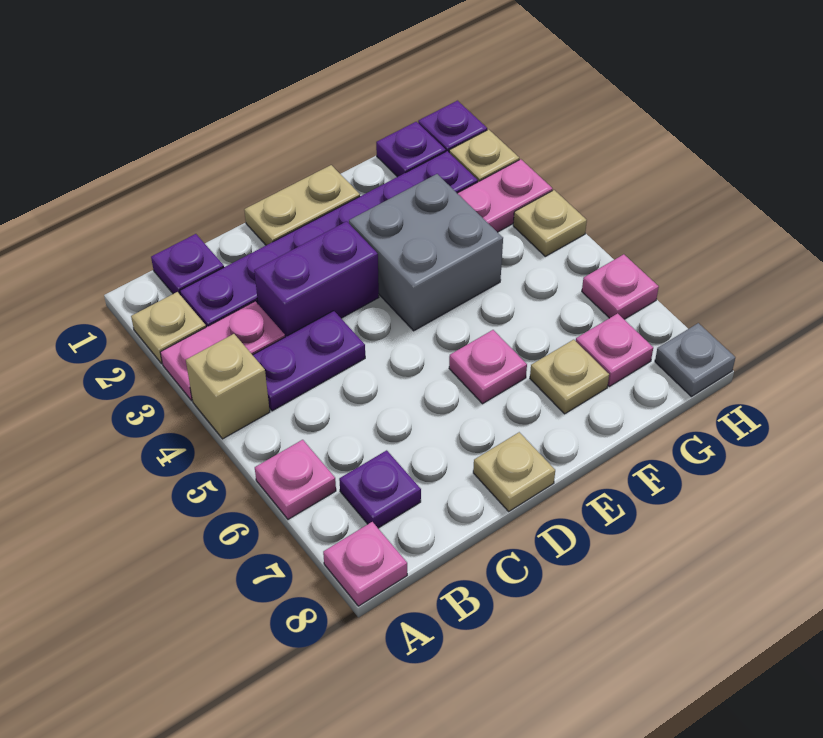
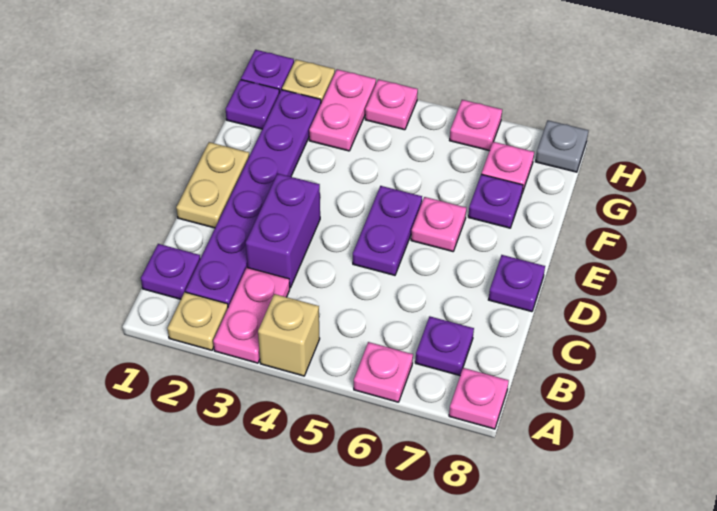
purple plate B4:C4 level 1 -> purple plate D5:E5 level 1
tan plate D8 level 1 -> purple plate D8 level 1
grey brick E3:F4 level 1 -> none
tan plate F7 level 1 -> purple plate F7 level 1
tan plate H4 level 1 -> pink plate H4 level 1

